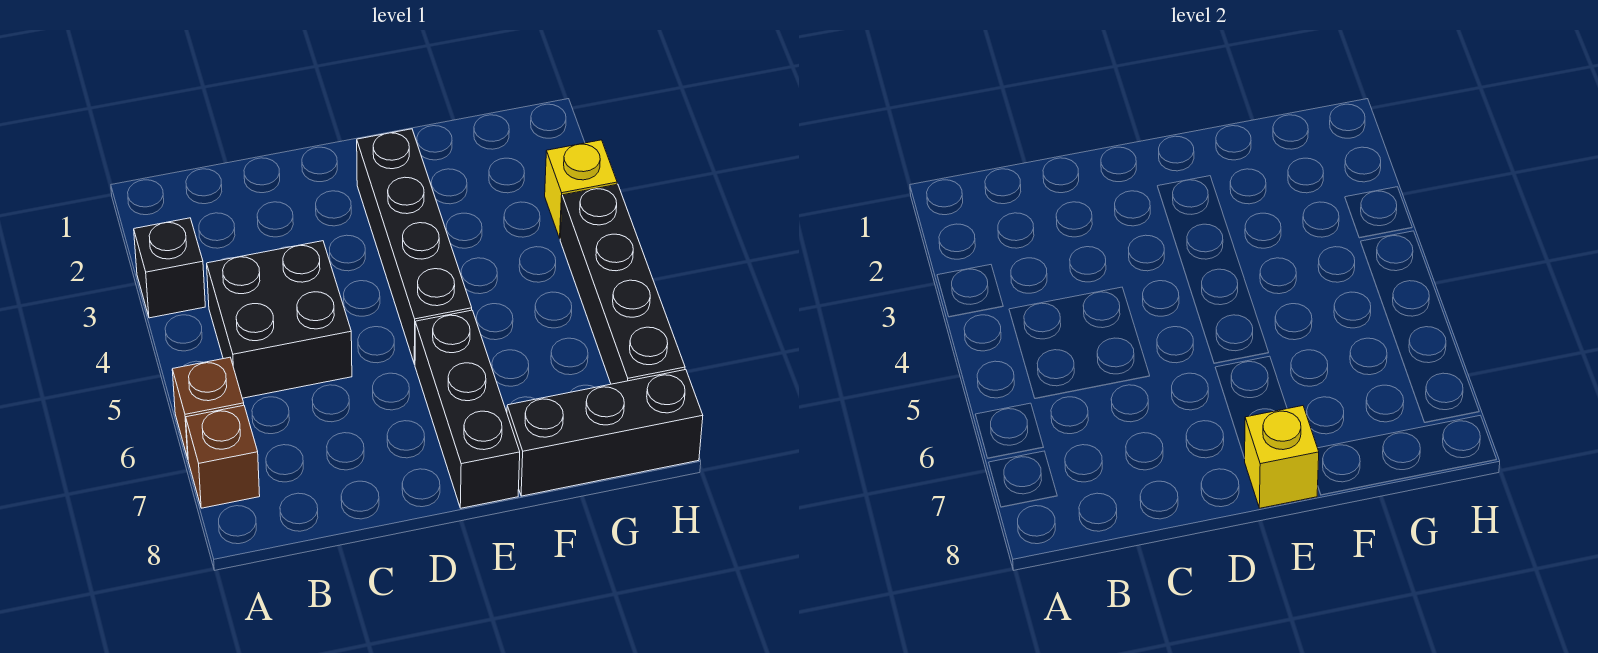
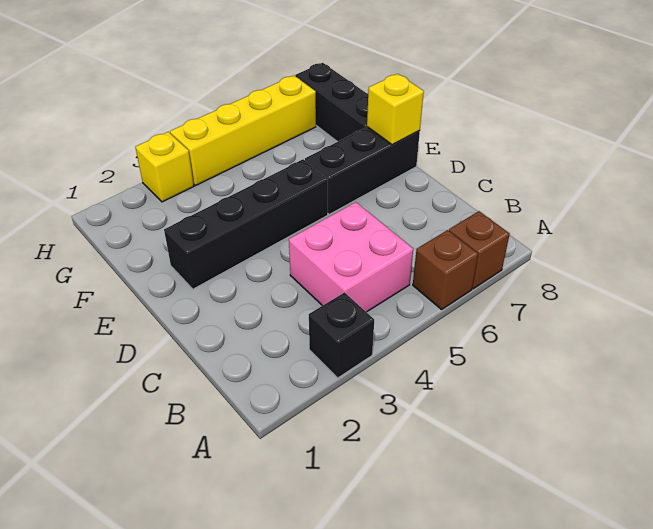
black brick B4:C5 level 1 -> pink brick B4:C5 level 1
black brick H4:H7 level 1 -> yellow brick H4:H7 level 1

